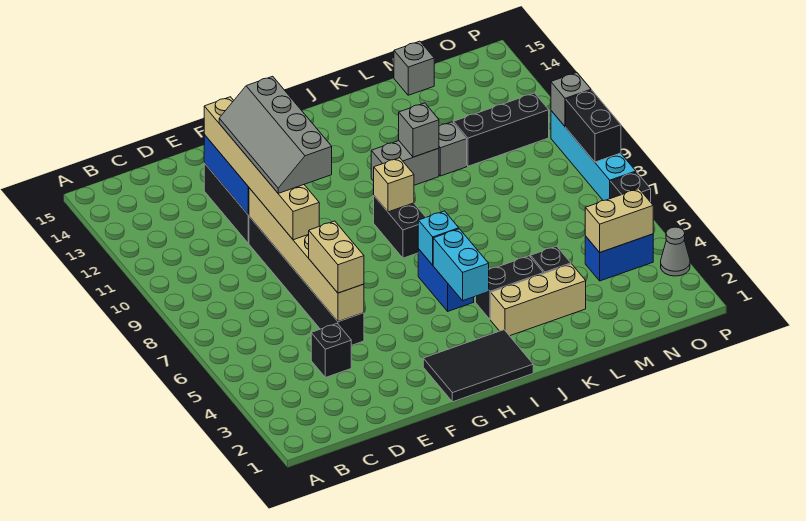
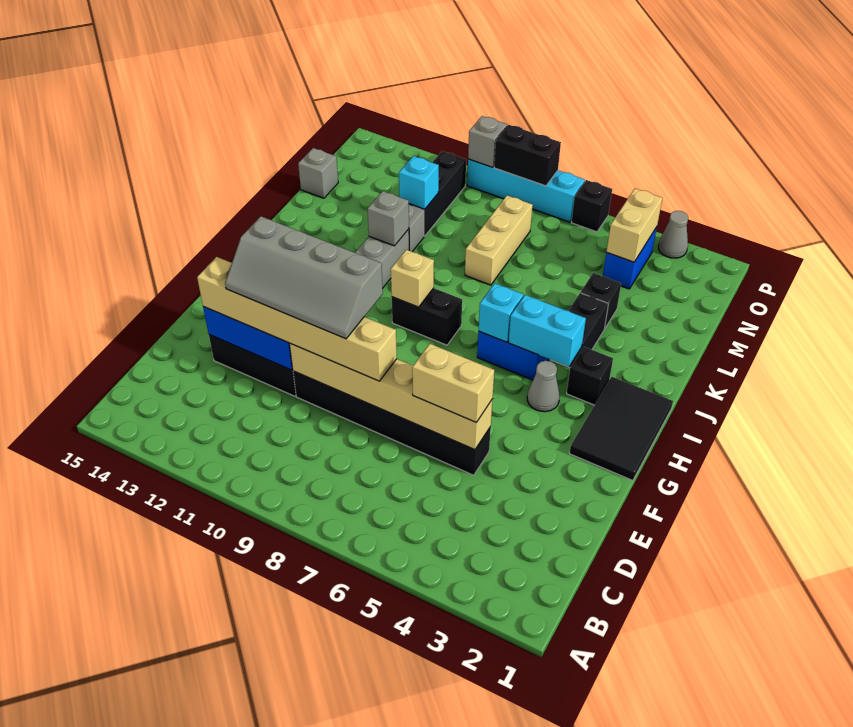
black brick D4 level 1 -> black brick I3 level 1
none -> grey cone H4 level 1
tan brick J3:L3 level 1 -> tan brick L8:N8 level 1
none -> cyan brick M11 level 2

